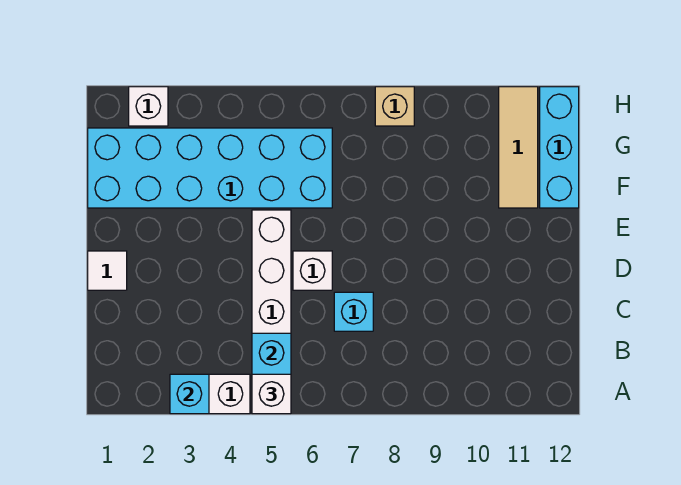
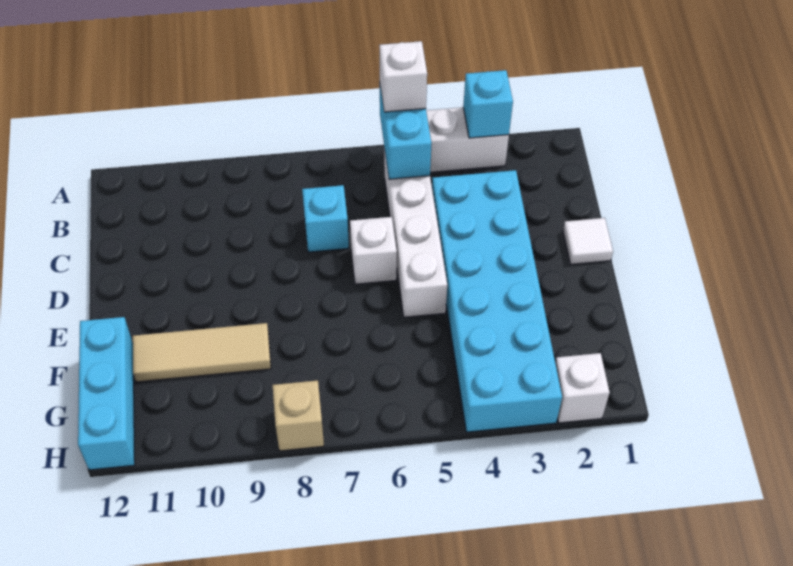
cyan brick F1:G6 level 1 -> cyan brick C3:H4 level 1
tan tile F11:H11 level 1 -> tan tile F9:F11 level 1

